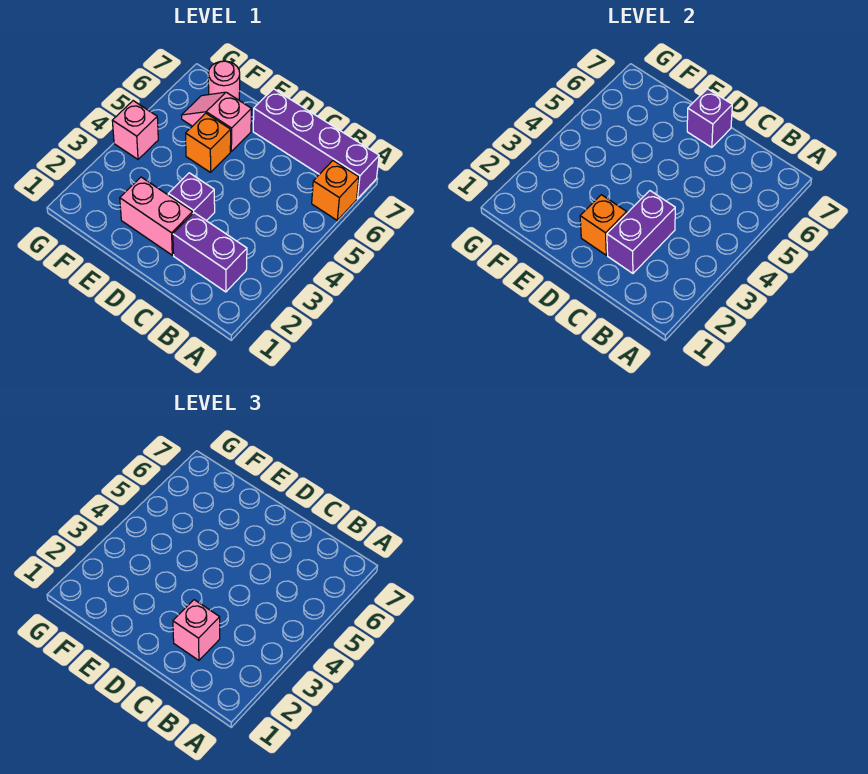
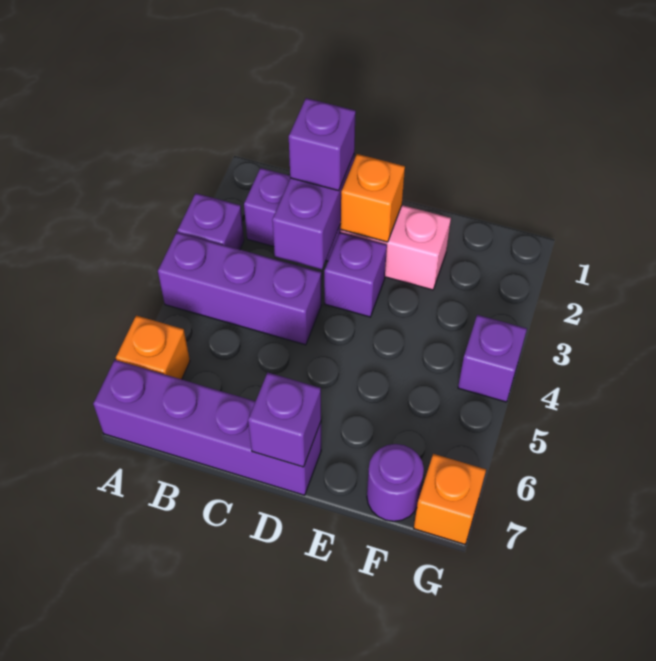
none -> purple brick A3 level 1
none -> purple brick A4:C4 level 1
pink brick C2 level 3 -> purple brick C2 level 3
orange brick E5 level 1 -> orange brick G7 level 1
pink slope E6:F6 level 1 top E -> none
pink round brick F7 level 1 -> purple round brick F7 level 1
pink brick G4 level 1 -> purple brick G4 level 1

